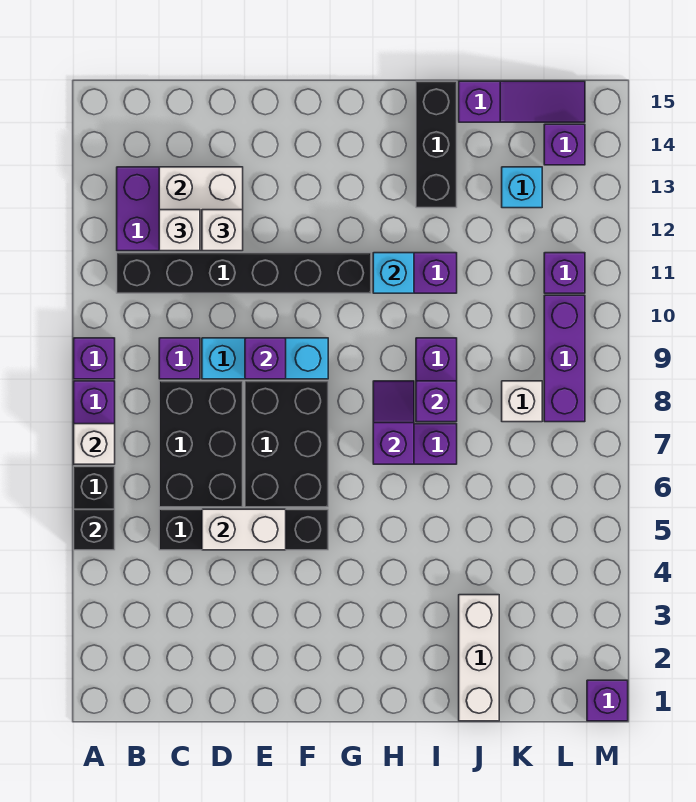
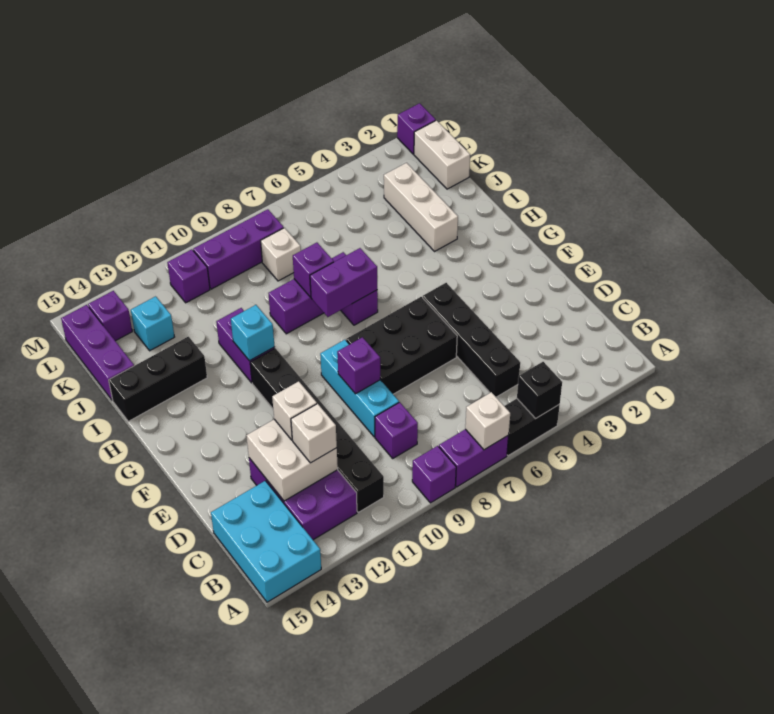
none -> cyan brick A14:C15 level 1
black brick C6:D8 level 1 -> none
white brick D5:E5 level 2 -> white brick K1:L1 level 1
purple slope H7:H8 level 2 top 7 -> purple brick H7:H8 level 2
white brick J1:J3 level 1 -> white brick I3:K3 level 1
purple slope J15:L15 level 1 top J -> purple brick J15:L15 level 1

